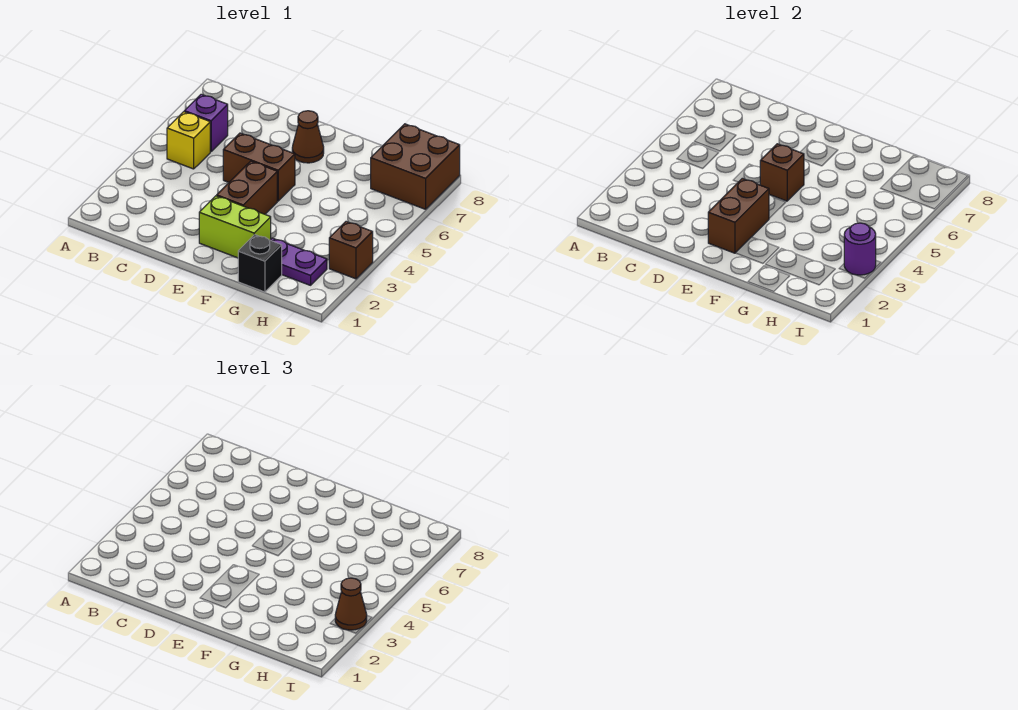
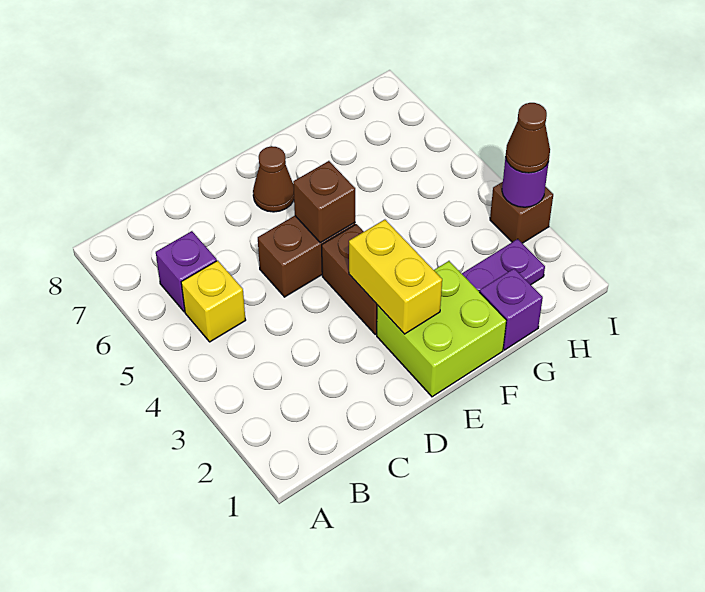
lime brick E2:F2 level 1 -> lime brick E1:F2 level 1
brown brick E2:E3 level 2 -> yellow brick E2:E3 level 2
black brick G1 level 1 -> purple brick G1 level 1
brown brick H7:I8 level 1 -> none

